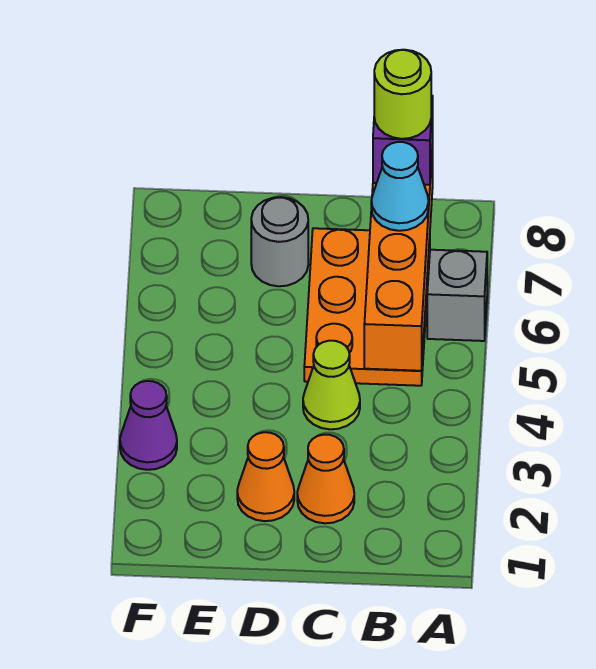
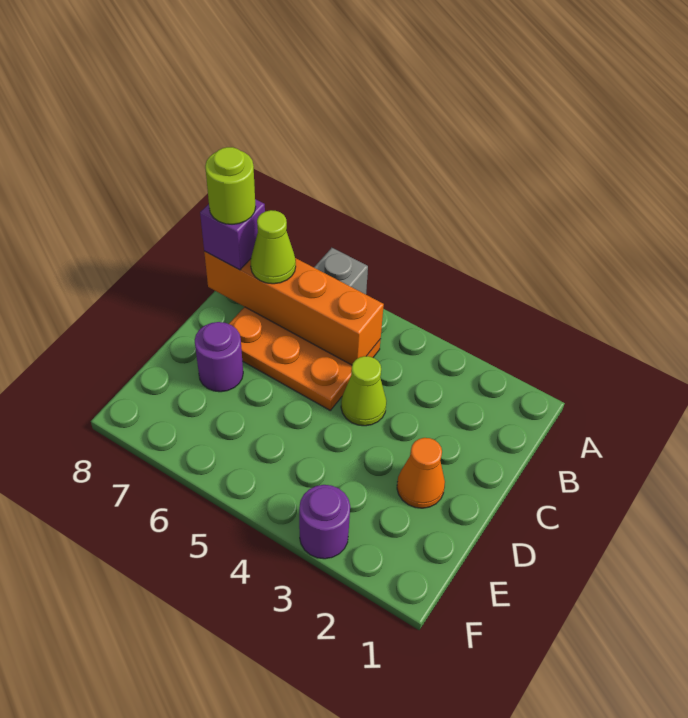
cyan cone B7 level 3 -> lime cone B7 level 3
orange cone C2 level 1 -> none
grey round brick D7 level 1 -> purple round brick D7 level 1
purple cone F3 level 1 -> purple round brick F3 level 1

